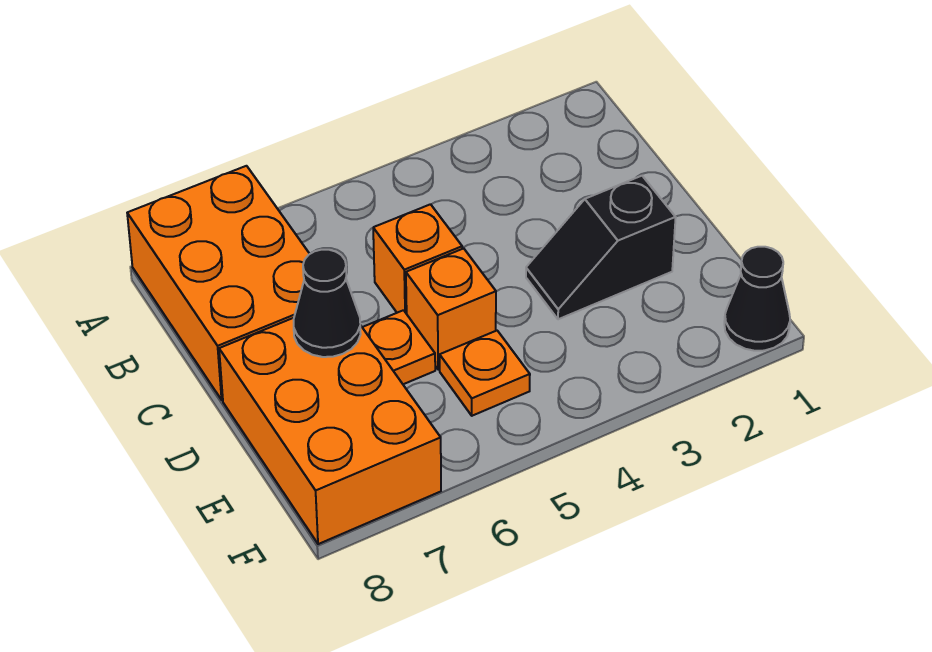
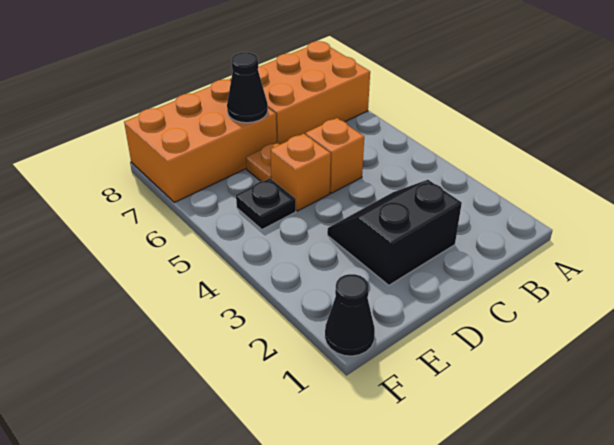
black slope D2:D3 level 1 top 2 -> black slope C2:D3 level 1 top 2
orange plate E5 level 1 -> black plate E5 level 1

